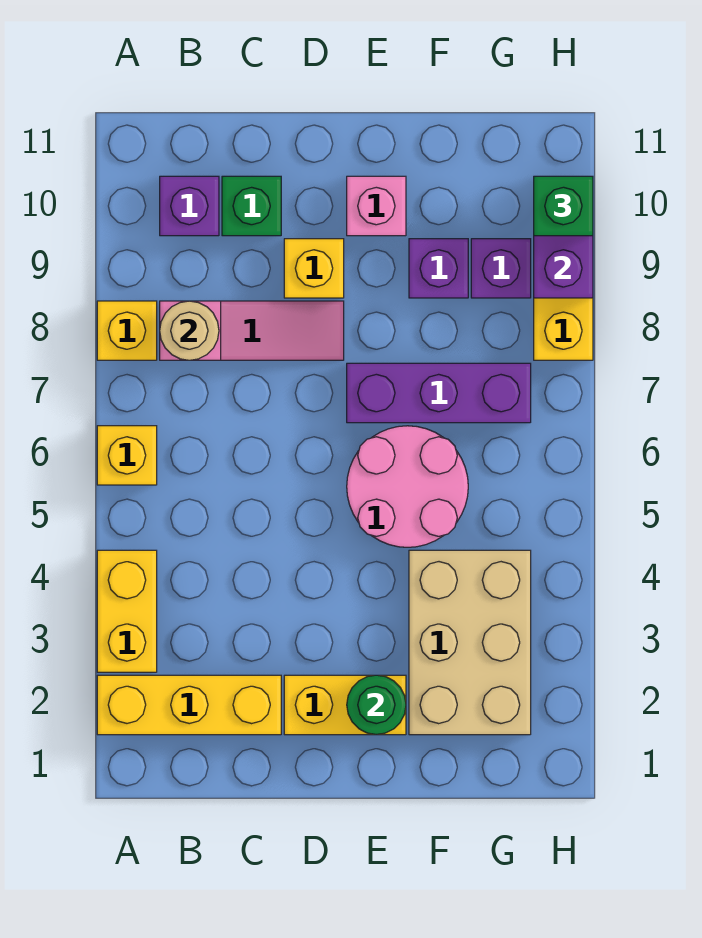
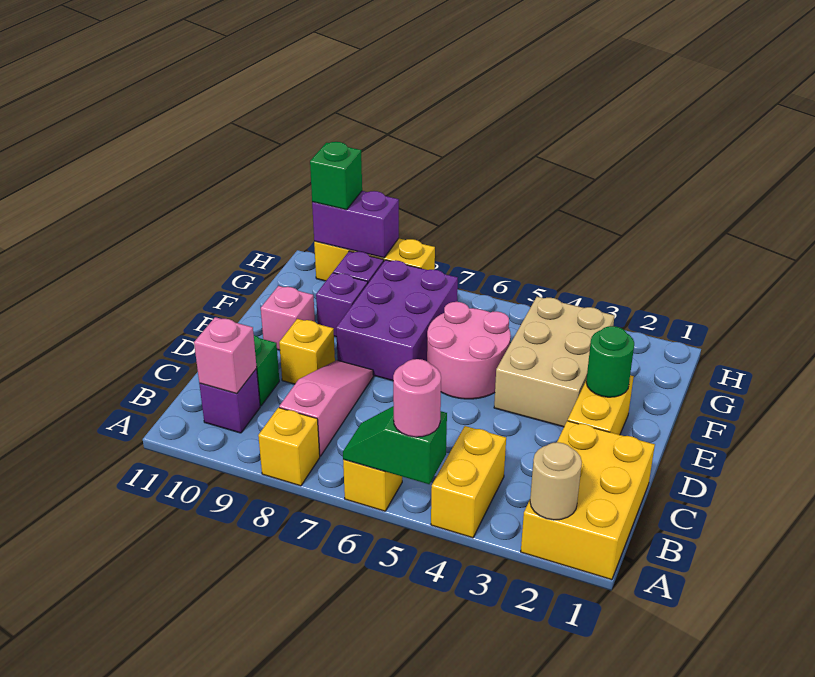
yellow brick A2:C2 level 1 -> yellow brick A1:C2 level 1
yellow brick A3:A4 level 1 -> yellow brick A4:B4 level 1
none -> green slope A5:A6 level 2 top 5
none -> pink round brick A5 level 3
tan round brick B8 level 2 -> tan round brick A2 level 2
none -> pink brick B10 level 2
purple brick E7:G7 level 1 -> purple brick E7:G8 level 1
tan brick F2:G4 level 1 -> tan brick E3:G4 level 1

